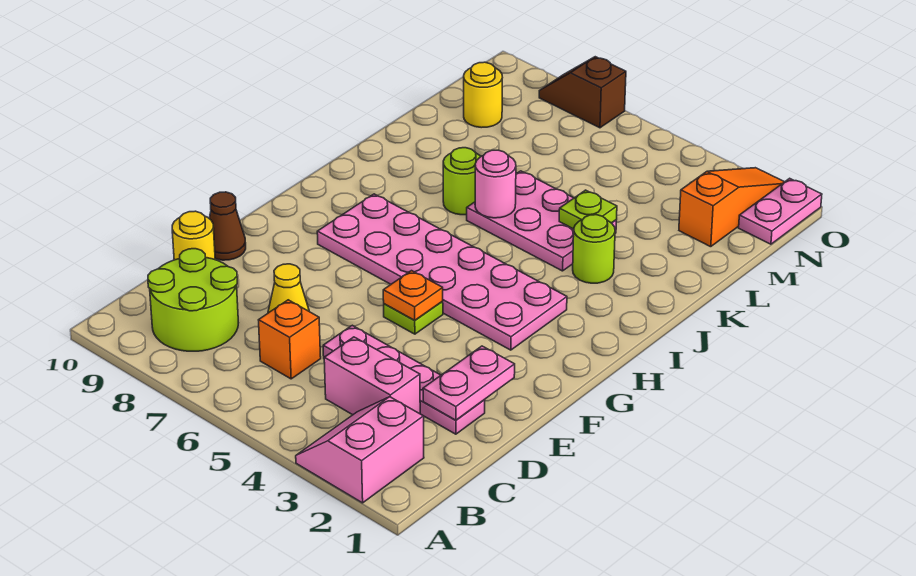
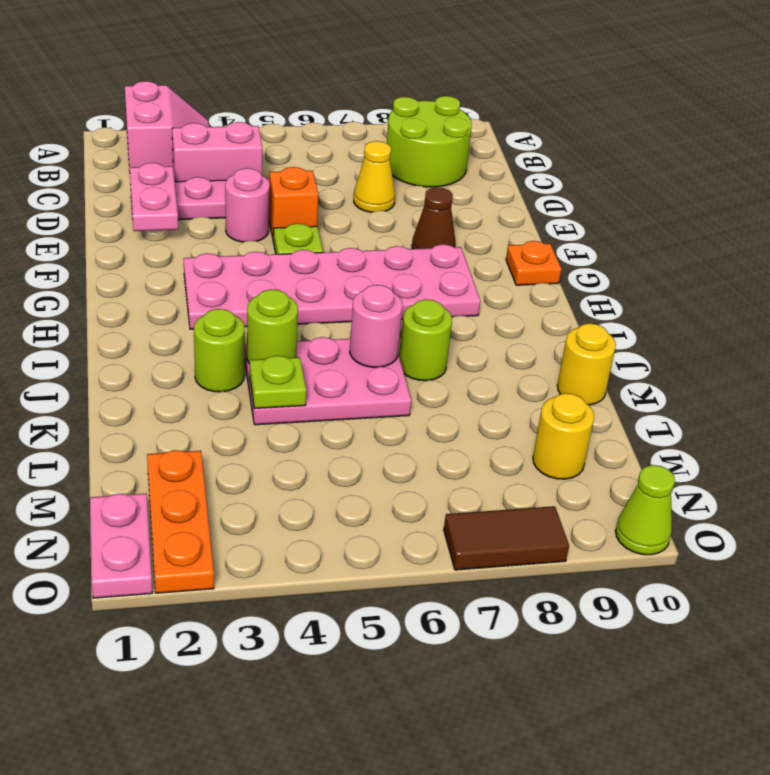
orange brick C6 level 1 -> orange brick E5 level 1
yellow round brick D10 level 1 -> yellow round brick K10 level 1
none -> pink round brick E4 level 1
brown cone E10 level 1 -> brown cone F8 level 1
orange plate F5 level 2 -> orange plate G10 level 1
none -> lime round brick J4 level 2
orange slope M2:O2 level 1 top M -> orange plate M2:O2 level 1
brown slope O7:O8 level 1 top 7 -> brown tile O7:O8 level 1
none -> lime cone O10 level 1

